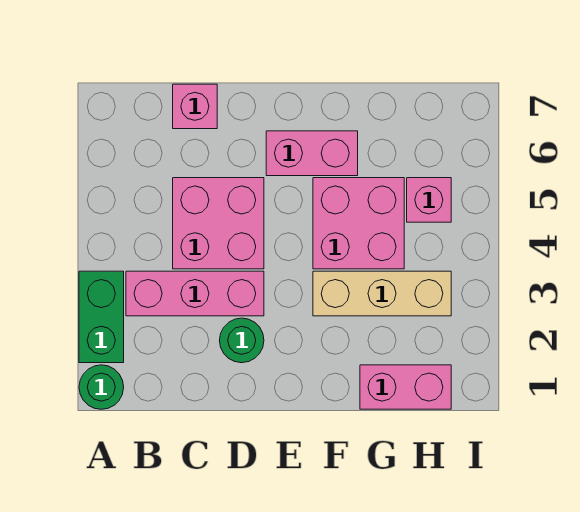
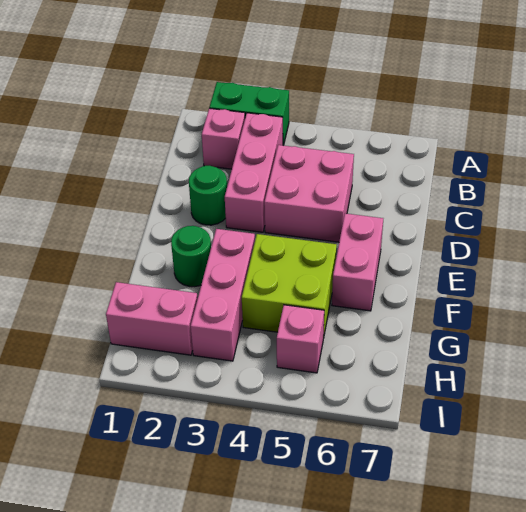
green round brick A1 level 1 -> green round brick F2 level 1
pink brick C7 level 1 -> pink brick B2 level 1
tan brick F3:H3 level 1 -> pink brick F3:H3 level 1
pink brick F4:G5 level 1 -> lime brick F4:G5 level 1
pink brick G1:H1 level 1 -> pink brick H1:H2 level 1

